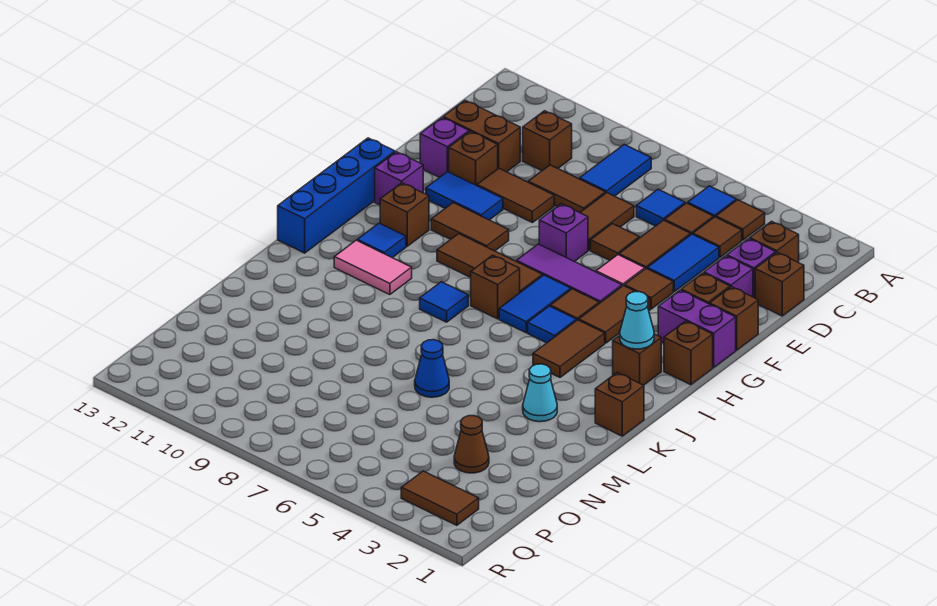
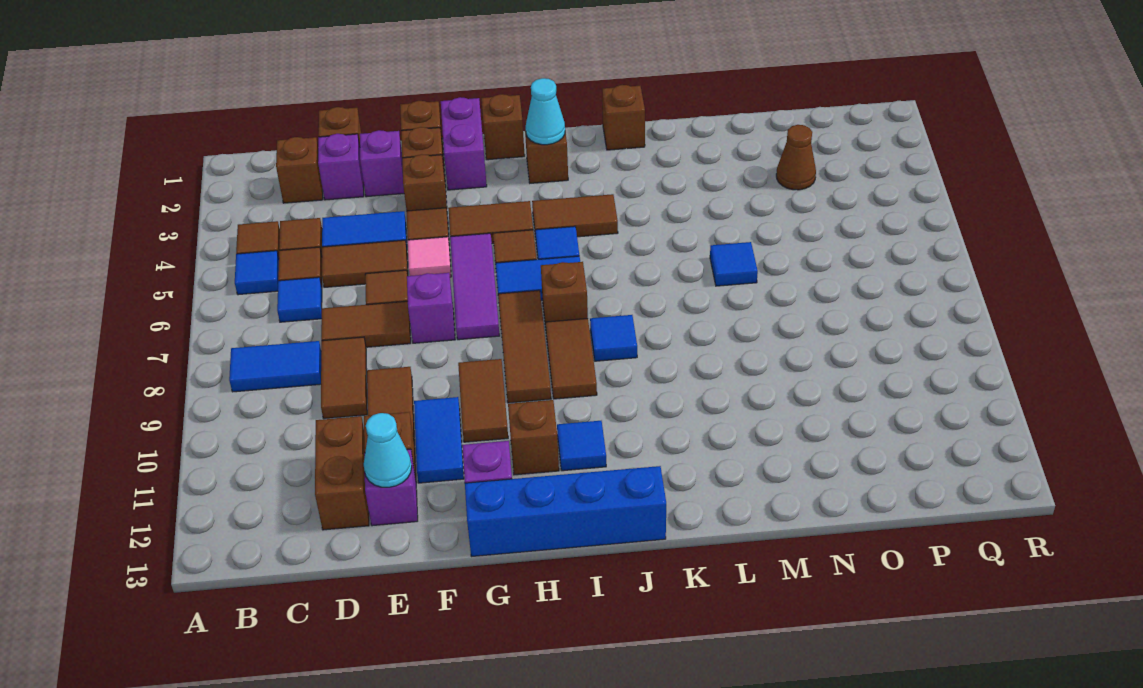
brown brick C10 level 1 -> brown brick F3 level 1
pink tile J10:J11 level 1 -> none
cyan cone L3 level 1 -> cyan cone E12 level 2
blue cone M6 level 1 -> blue tile M6 level 1
brown tile Q2:Q3 level 1 -> brown tile I8:I9 level 1

